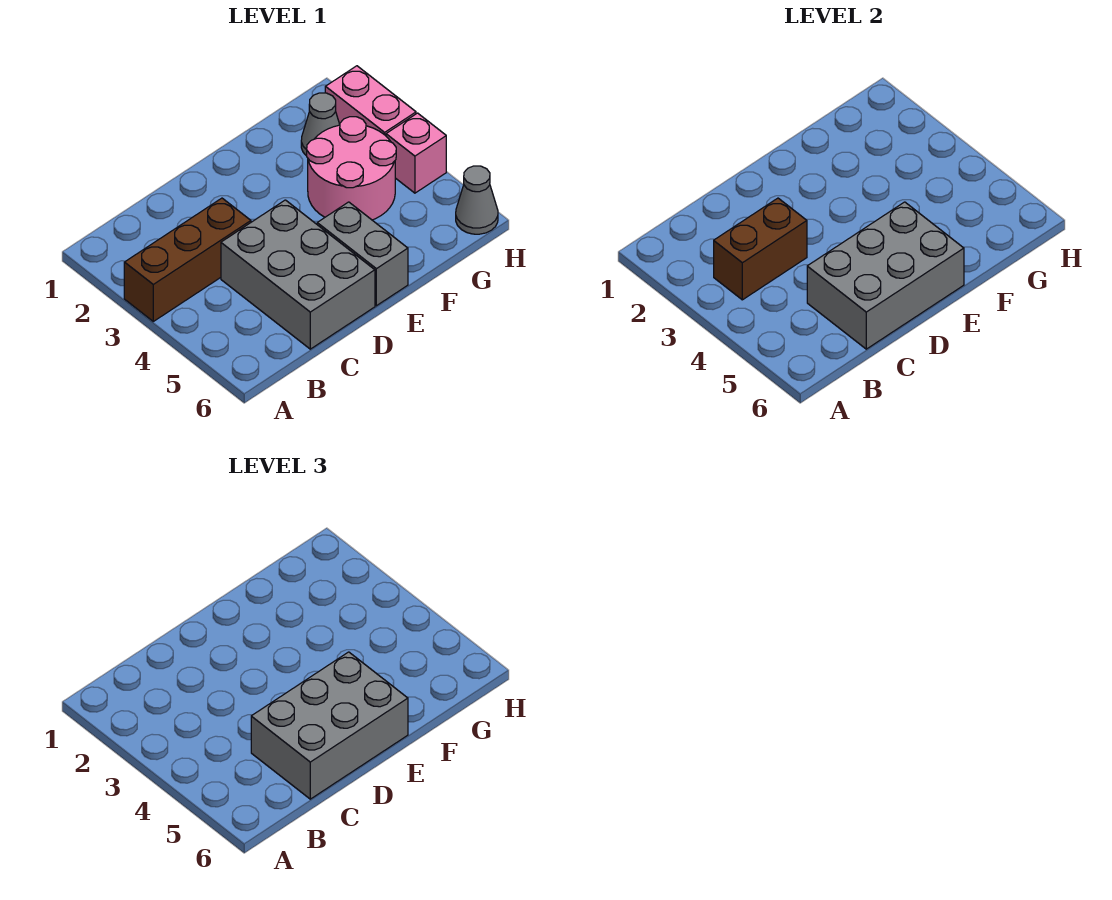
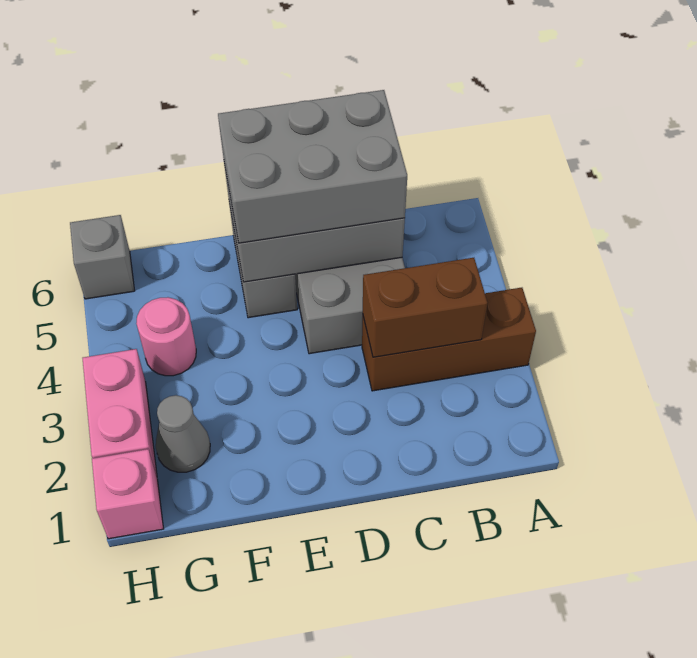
pink round brick F3:G4 level 1 -> pink round brick G4 level 1
pink brick H4 level 1 -> pink brick H1 level 1
grey cone H6 level 1 -> grey brick H6 level 1

